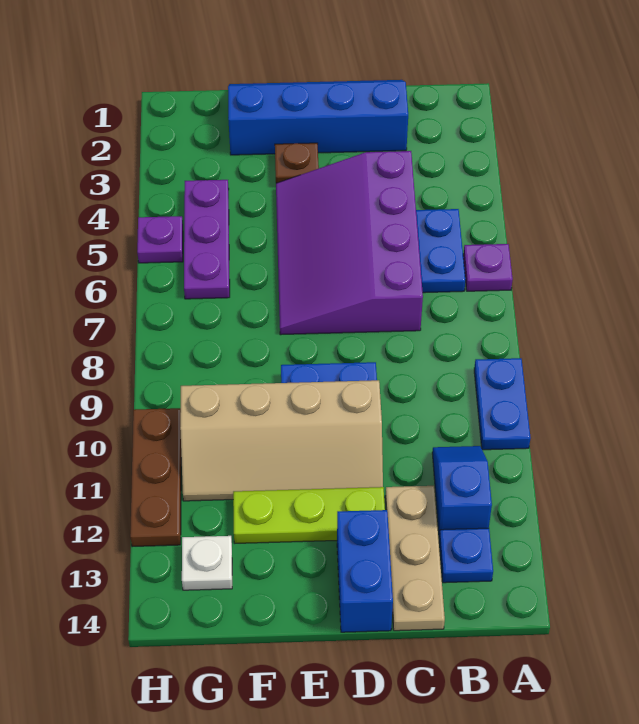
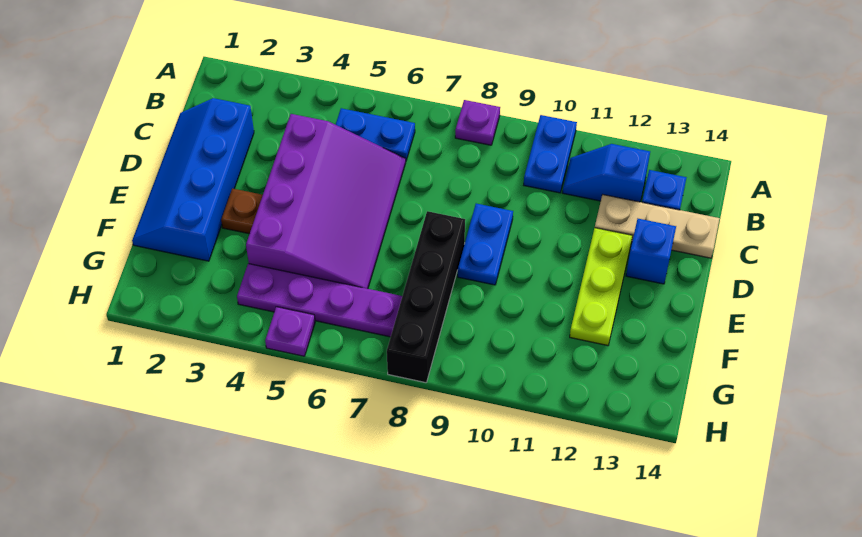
purple plate A6 level 1 -> purple plate A8 level 1
blue plate A9:A10 level 1 -> blue plate A10:B10 level 1
purple slope C4:E7 level 1 top C -> purple slope C4:F6 level 1 top 4
tan slope D10:G11 level 1 top 10 -> none
blue brick D13:D14 level 1 -> blue brick D13 level 1
none -> black brick E8:H8 level 1
purple plate G4:G6 level 1 -> purple plate G4:G7 level 1
white plate G13 level 1 -> none
brown plate H10:H12 level 1 -> none

